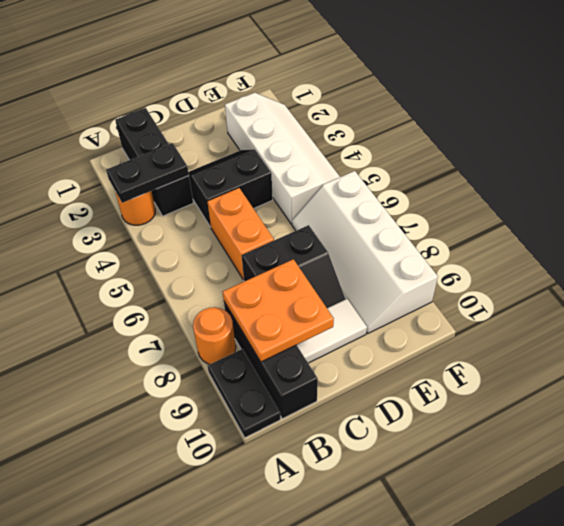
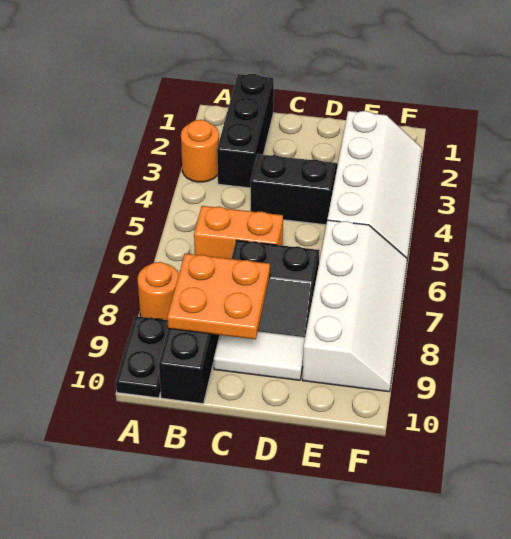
black plate A3:B3 level 2 -> none
orange brick C5:C6 level 1 -> orange brick B6:C6 level 1
white slope E6:F9 level 1 top F -> white slope E6:F9 level 1 top E

